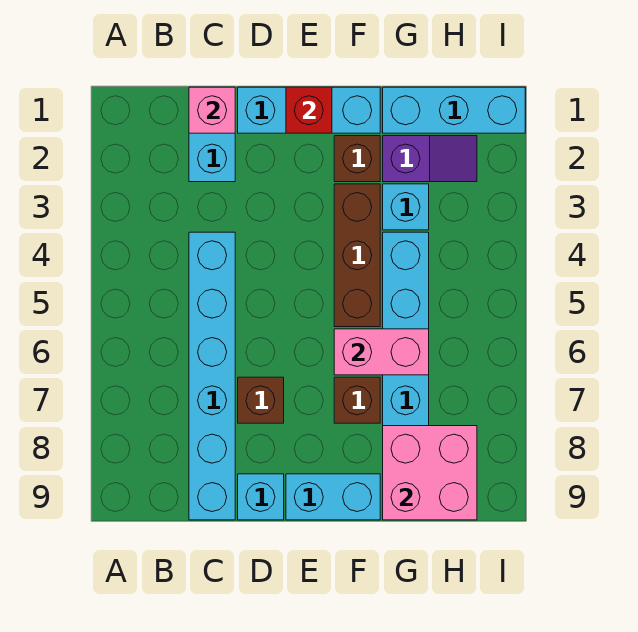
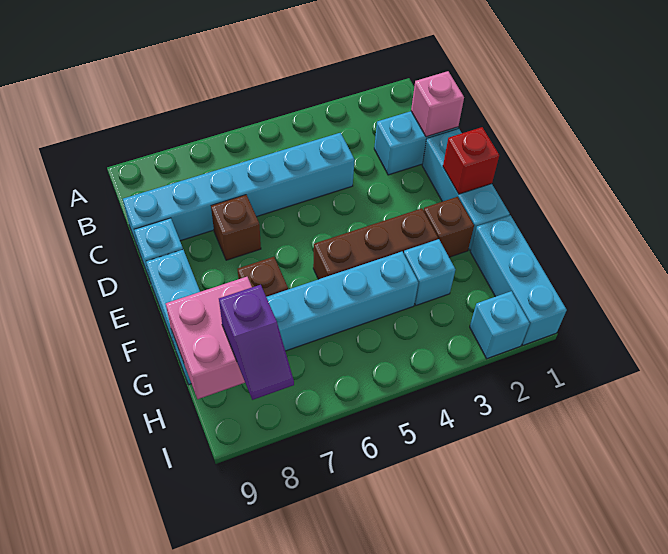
pink brick F6:G6 level 2 -> none
purple slope G2:H2 level 1 top G -> purple slope H8:I8 level 3 top H
none -> cyan brick I2 level 1

